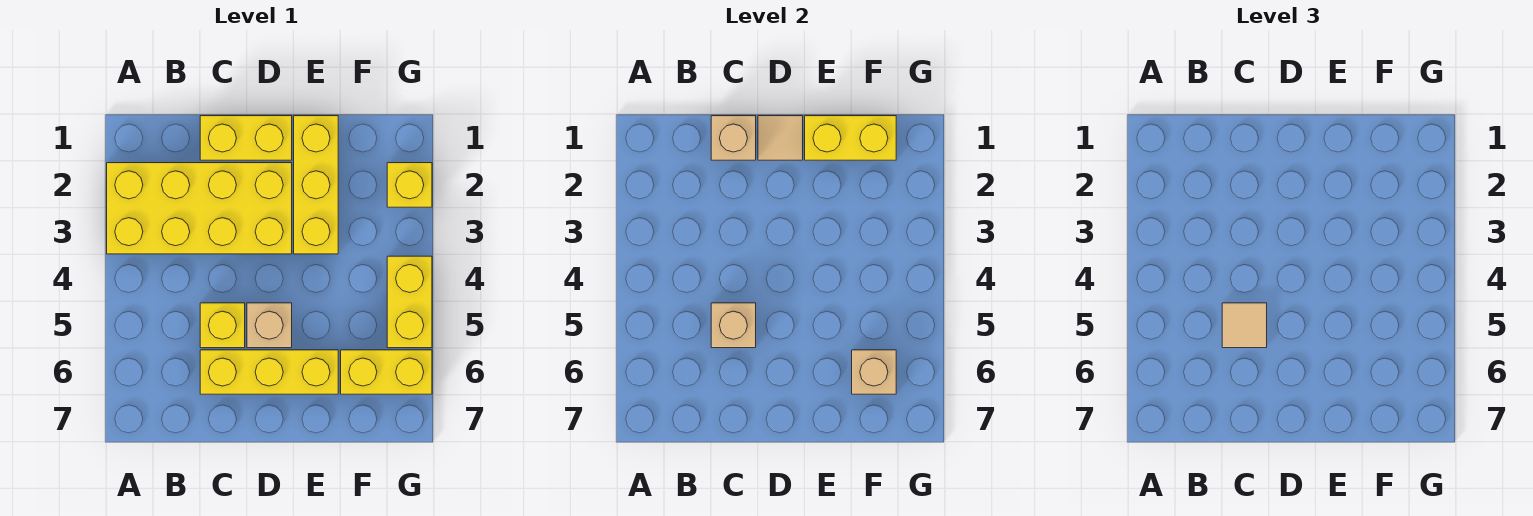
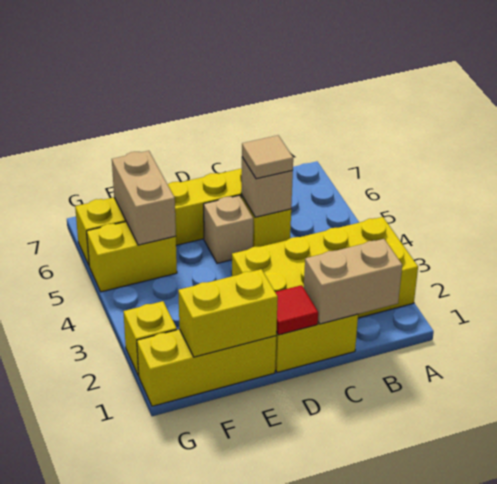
tan brick C1 level 2 -> tan brick B1:C1 level 2
tan tile D1 level 2 -> red tile D1 level 2
yellow brick E1:E3 level 1 -> yellow brick E1:G1 level 1
tan brick F6 level 2 -> tan brick F5:F6 level 2
yellow brick G4:G5 level 1 -> yellow brick F5:G5 level 1

